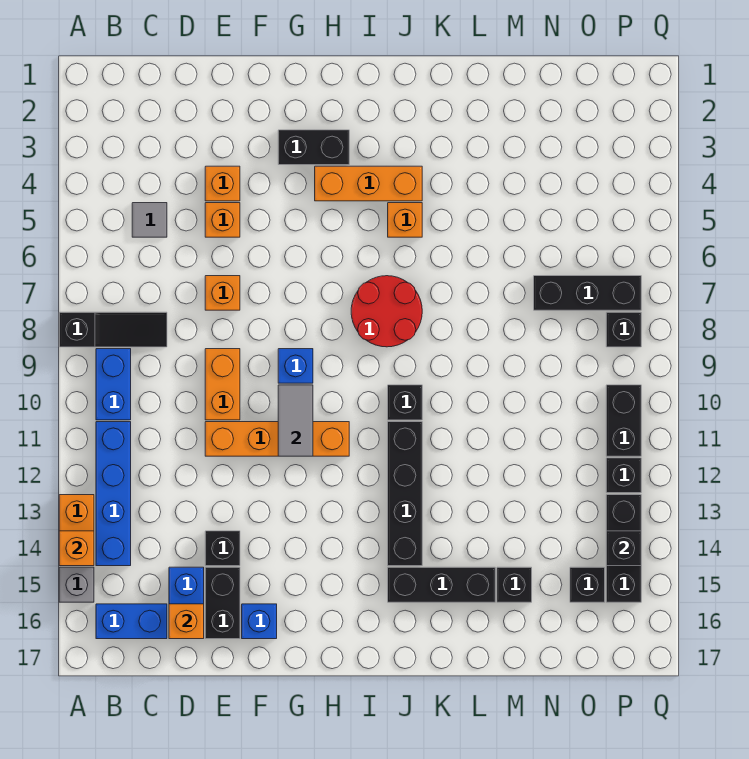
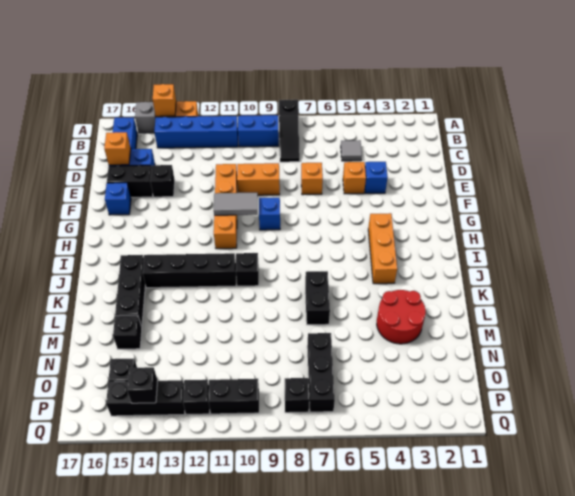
orange brick E4 level 1 -> blue brick E4 level 1
black brick G3:H3 level 1 -> black brick K7:L7 level 1
red round brick I7:J8 level 1 -> red round brick L3:M4 level 1
orange brick J5 level 1 -> none

